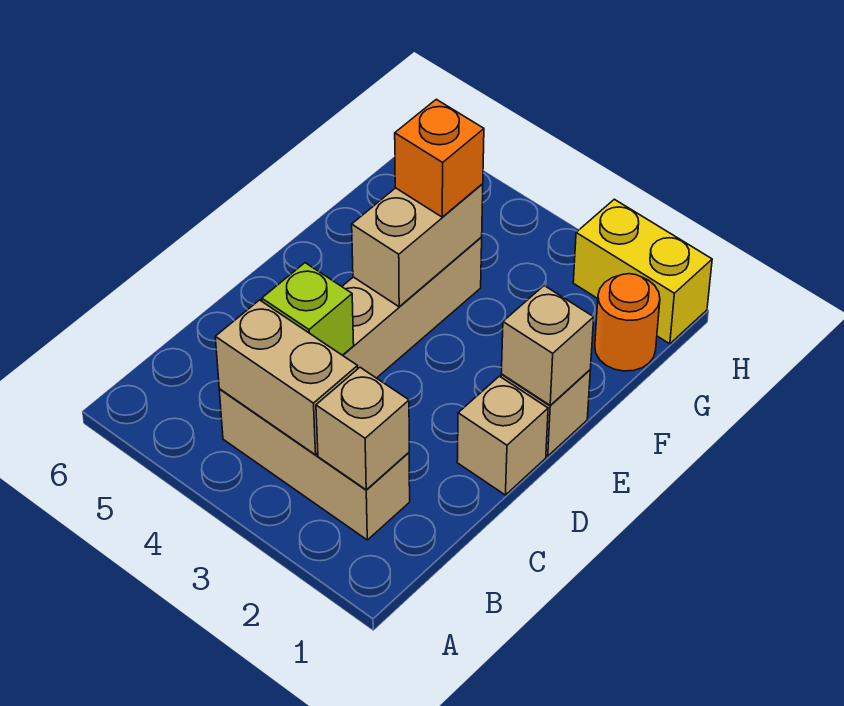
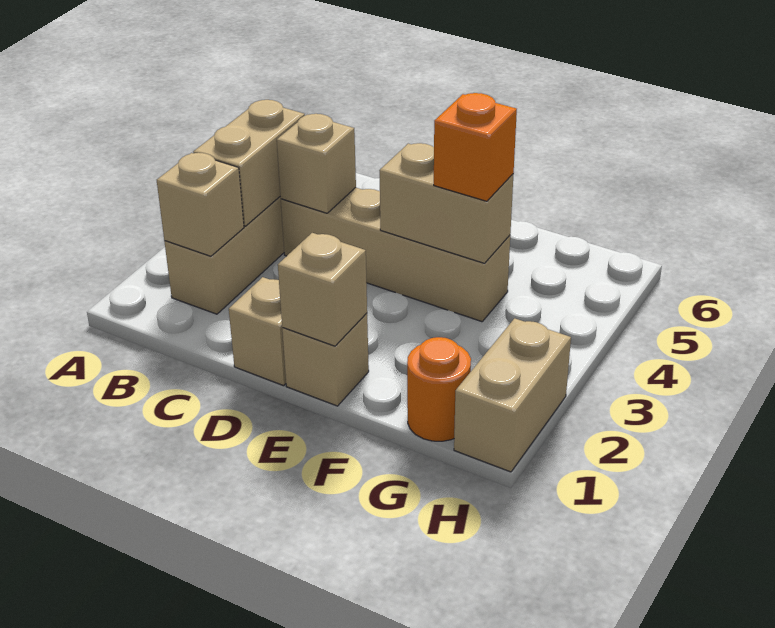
lime brick C4 level 2 -> tan brick C4 level 2
yellow brick H1:H2 level 1 -> tan brick H1:H2 level 1

